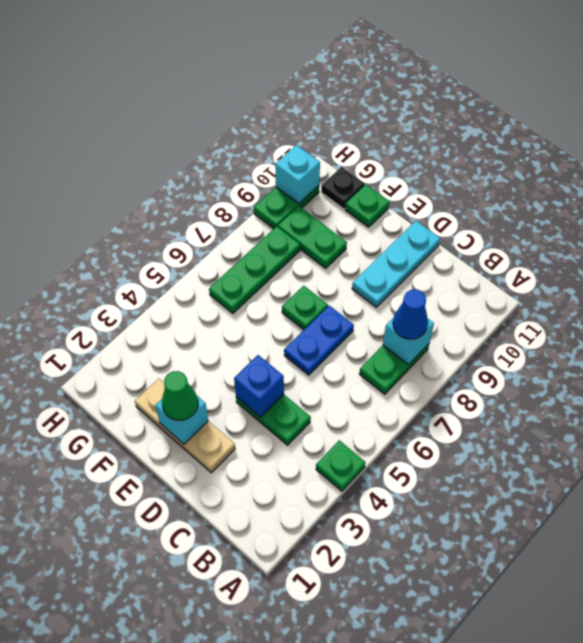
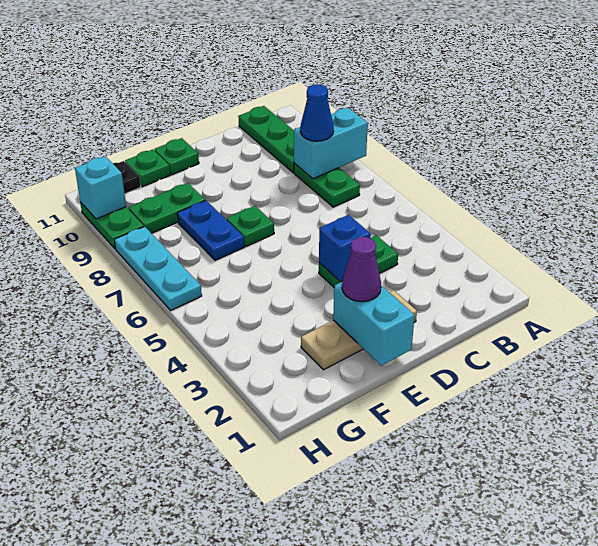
green plate A4 level 1 -> green plate E11 level 1
cyan brick B8 level 2 -> cyan brick A8:B8 level 2
blue plate D6:D7 level 1 -> blue plate F7:F8 level 1
cyan plate D9:D11 level 1 -> cyan plate H6:H8 level 1
cyan brick E2 level 2 -> cyan brick E1:E2 level 2
green cone E2 level 3 -> purple cone E2 level 3
green plate G6:G8 level 1 -> green plate B9:B11 level 1

